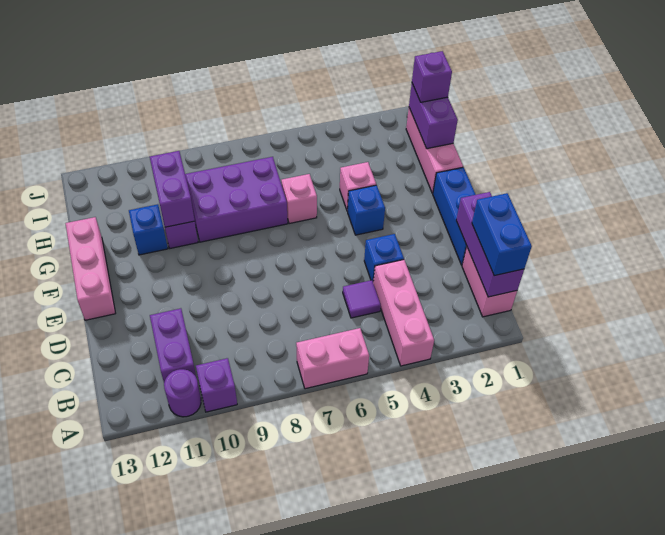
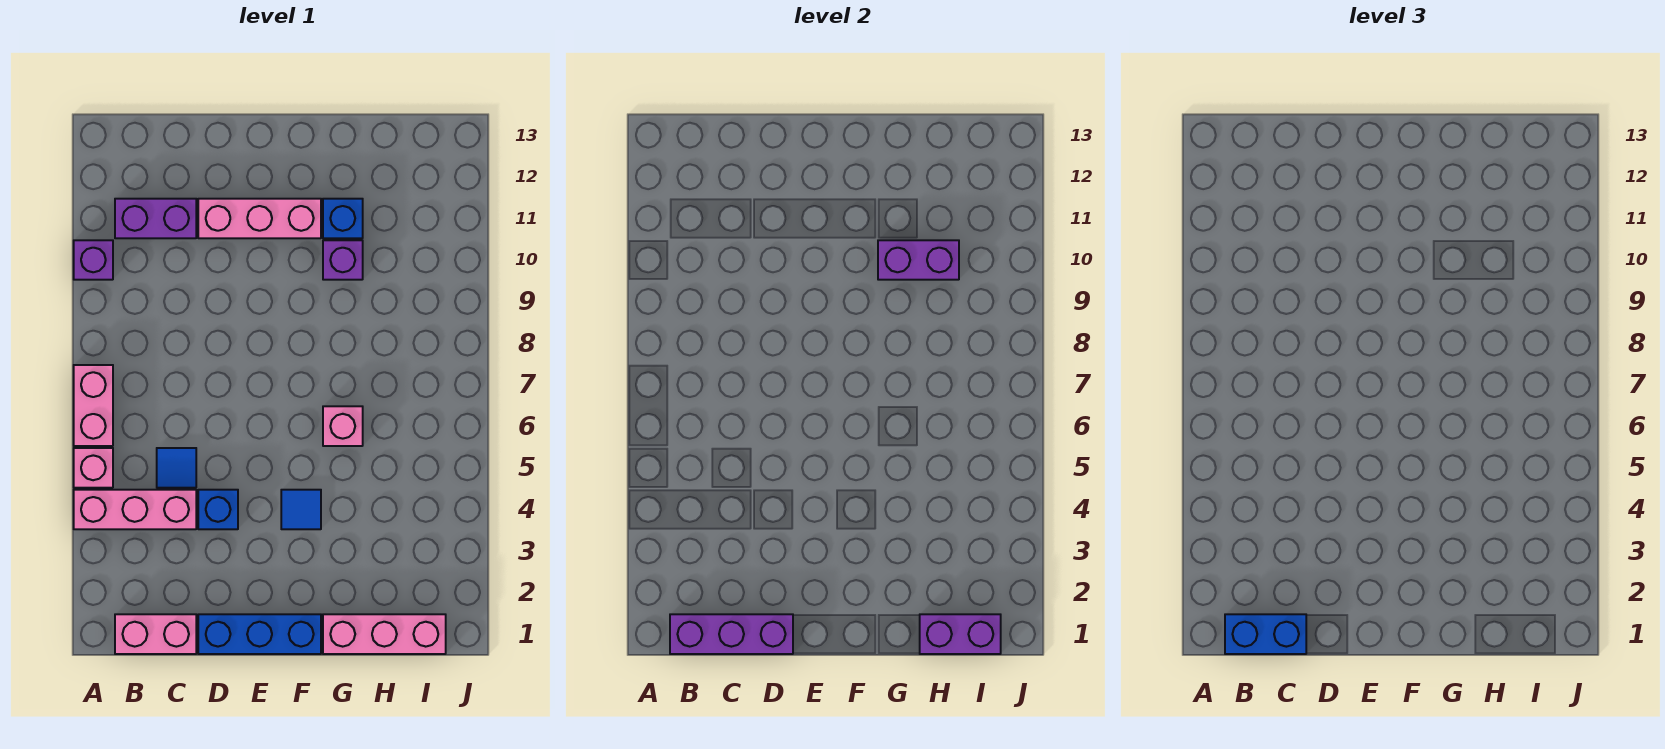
purple round brick A11 level 1 -> none
purple tile C5 level 1 -> blue tile C5 level 1
pink brick E13:G13 level 1 -> pink brick D11:F11 level 1
blue brick F4 level 1 -> blue tile F4 level 1
pink brick G4 level 1 -> pink brick A5 level 1
purple brick G7:H9 level 1 -> none
purple brick I1 level 3 -> none

